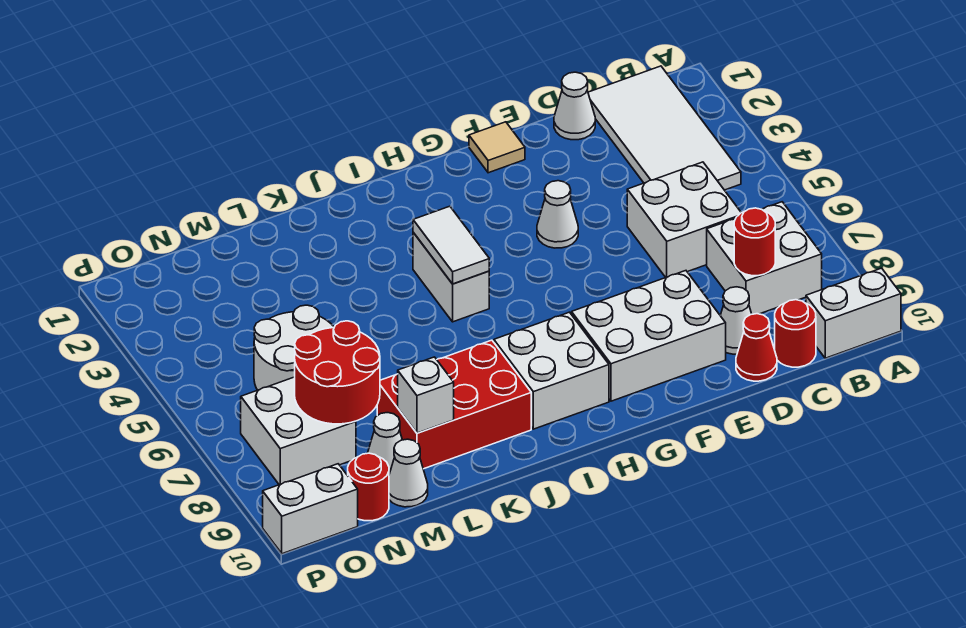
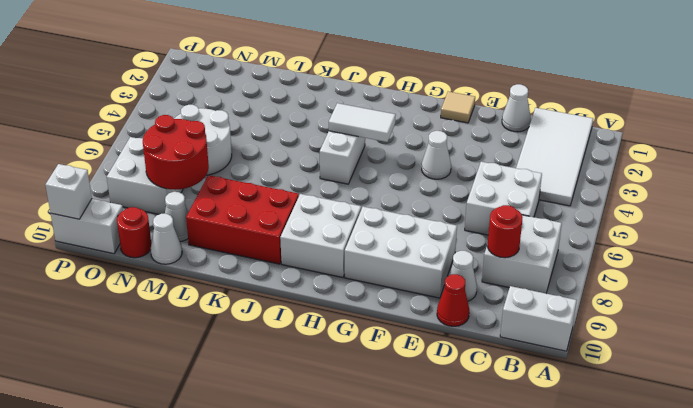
red round brick C10 level 1 -> none
white tile I4:I5 level 2 -> white tile H4:I4 level 2
white brick L9 level 2 -> white brick P10 level 2

